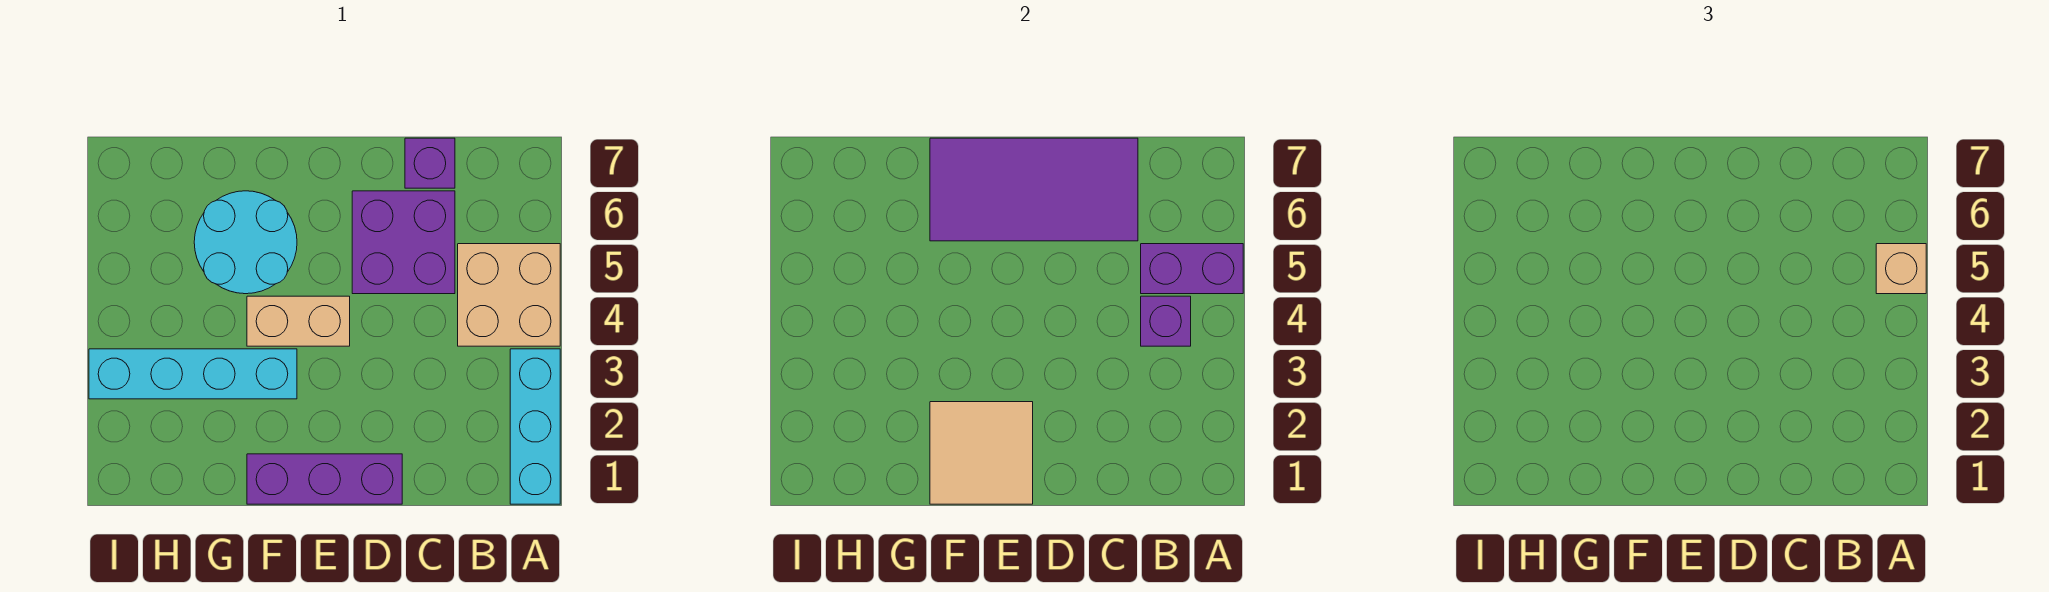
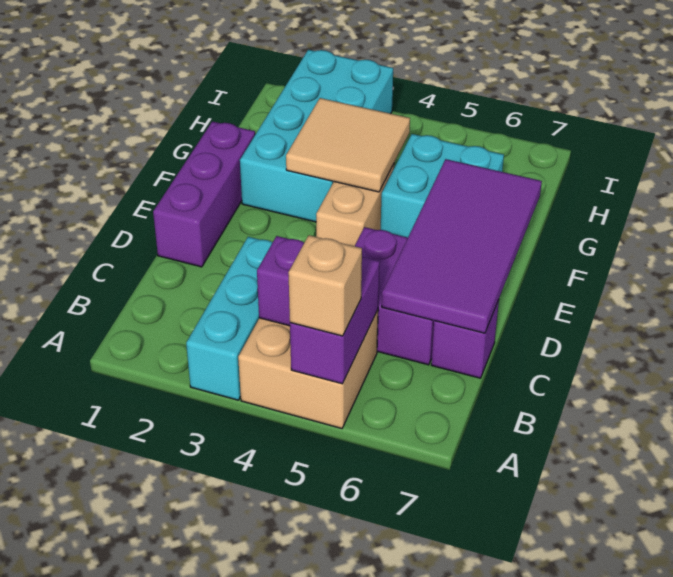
cyan brick A1:A3 level 1 -> cyan brick A3:C3 level 1
tan tile E1:F2 level 2 -> tan tile F3:G4 level 2
cyan brick F3:I3 level 1 -> cyan brick F2:I3 level 1
cyan round brick F5:G6 level 1 -> cyan brick F5:G6 level 1

